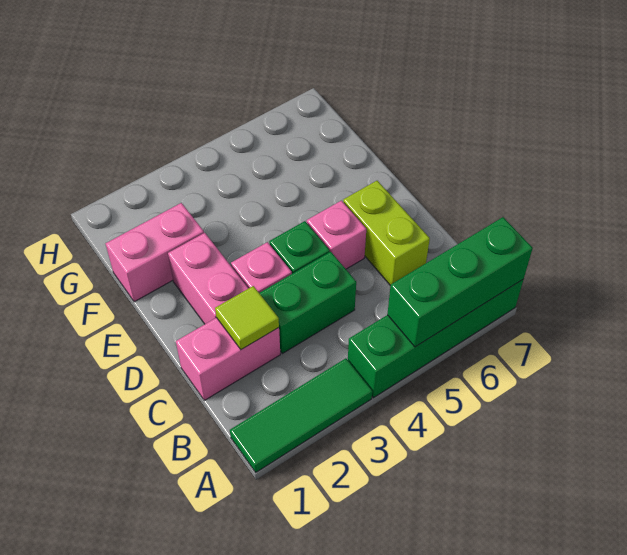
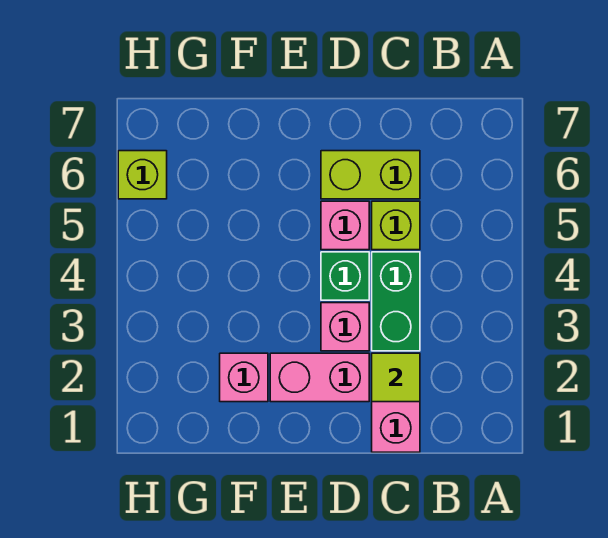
green tile A1:A3 level 1 -> none
green brick A4:A7 level 1 -> none
green brick A5:A7 level 2 -> none
none -> lime brick C5 level 1
pink brick F1:F2 level 1 -> pink brick F2 level 1
none -> lime brick H6 level 1

